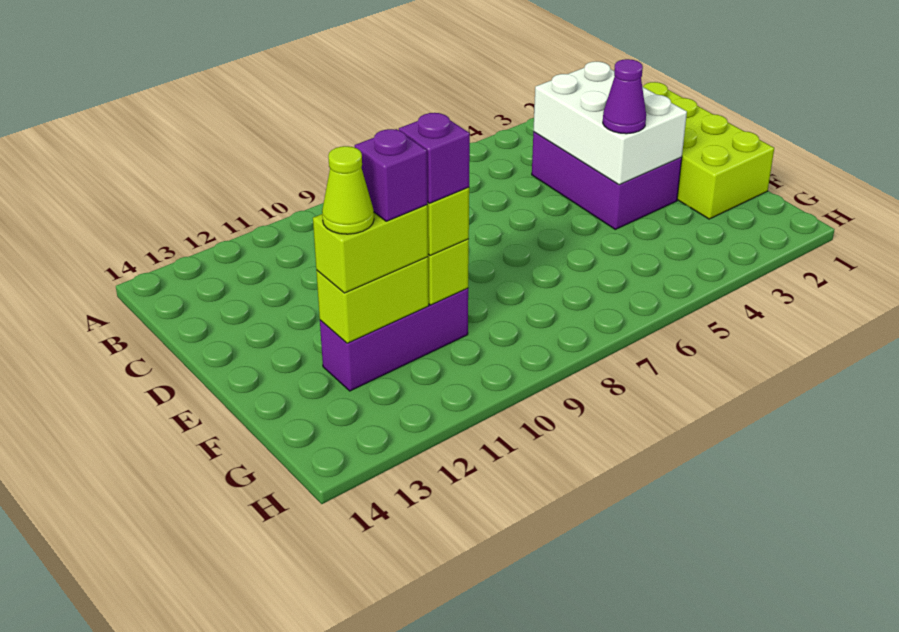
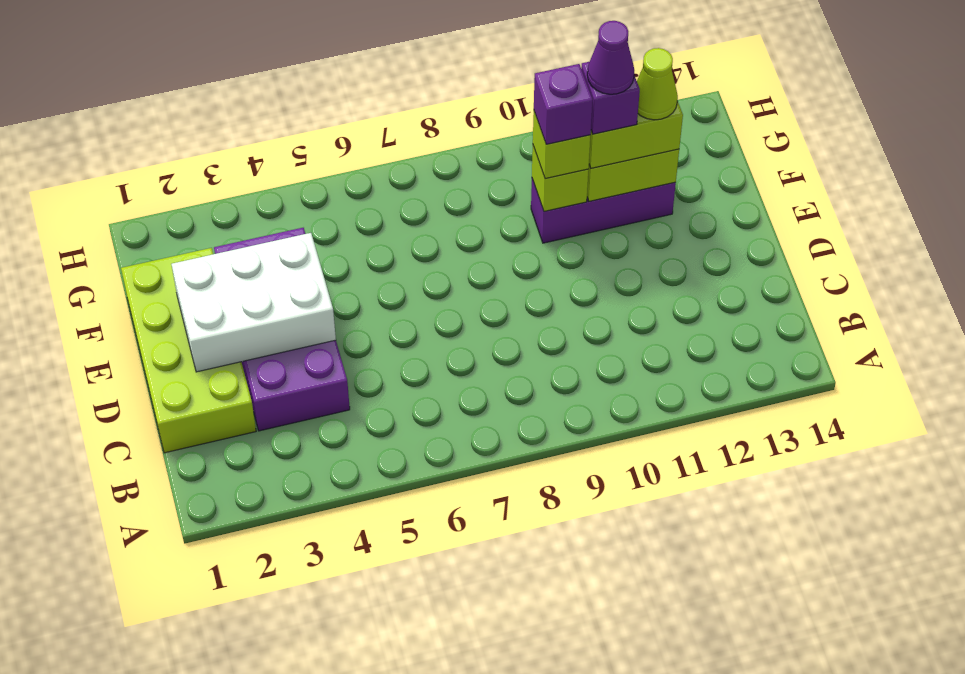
purple brick C3:E4 level 1 -> purple brick C3:F4 level 1
white brick C3:E4 level 2 -> white brick D2:E4 level 2
purple cone E4 level 3 -> purple cone F11 level 5

